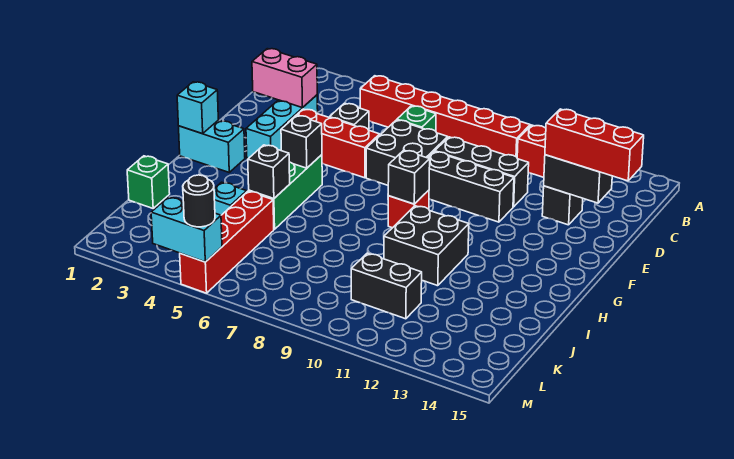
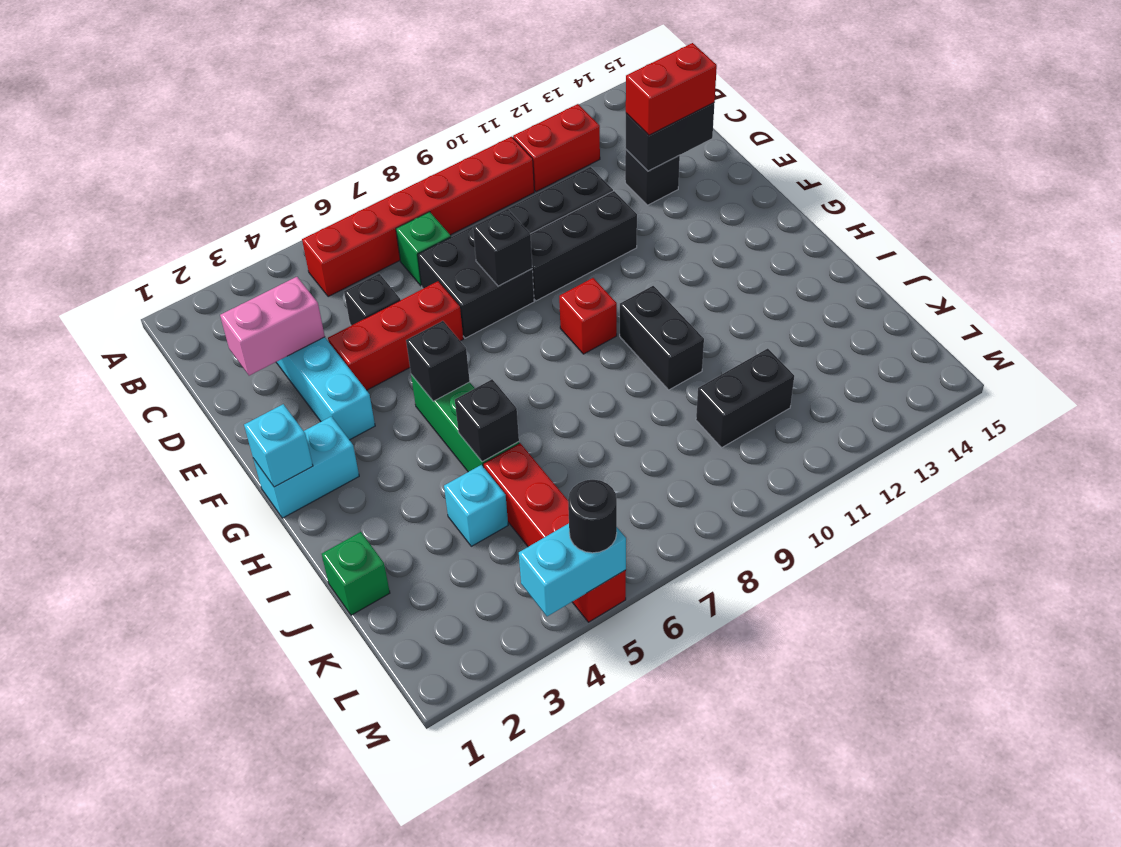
red brick D13:D15 level 3 -> red brick D13:D14 level 3
black brick G9 level 2 -> black brick E8 level 2
black brick H10:I11 level 1 -> black brick H10:I10 level 1

